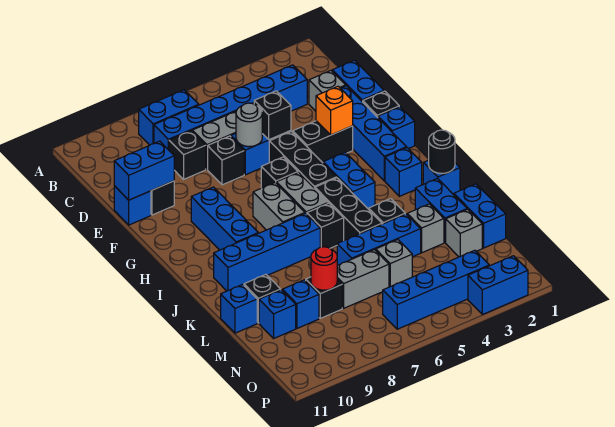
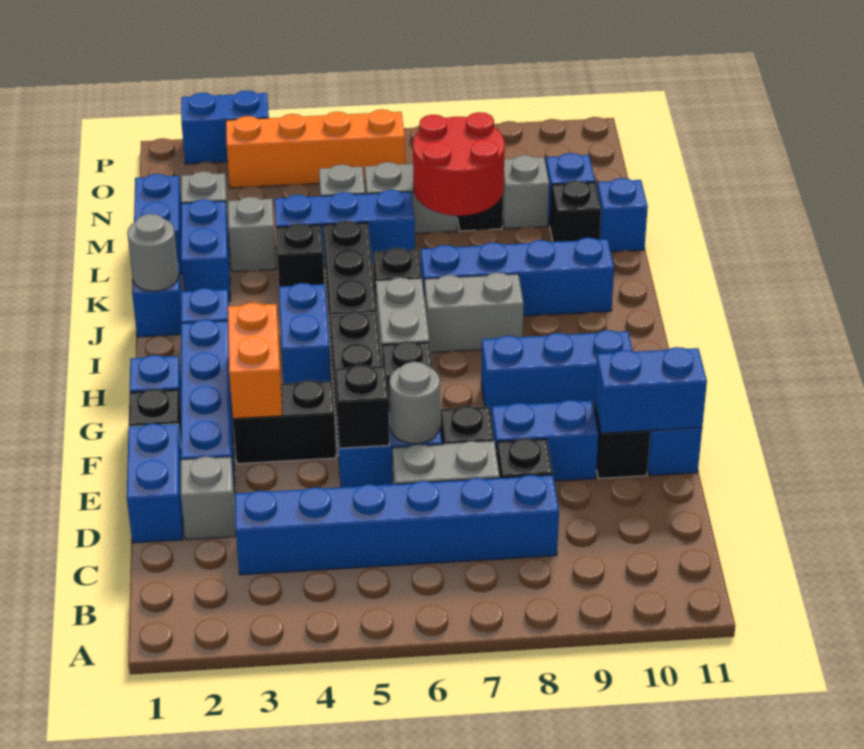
blue brick B7:B8 level 1 -> blue brick E8:E9 level 1
orange brick F3 level 2 -> orange brick F3:G3 level 2
blue brick G9:I9 level 1 -> blue brick G8:G10 level 1
grey brick H7:I7 level 1 -> grey brick I7:I8 level 1
black round brick J1 level 2 -> grey round brick J1 level 2
red round brick M8 level 2 -> red round brick L7:M8 level 2
blue brick M9 level 1 -> grey brick M9 level 1
blue brick O3:O6 level 1 -> orange brick O3:O6 level 1

